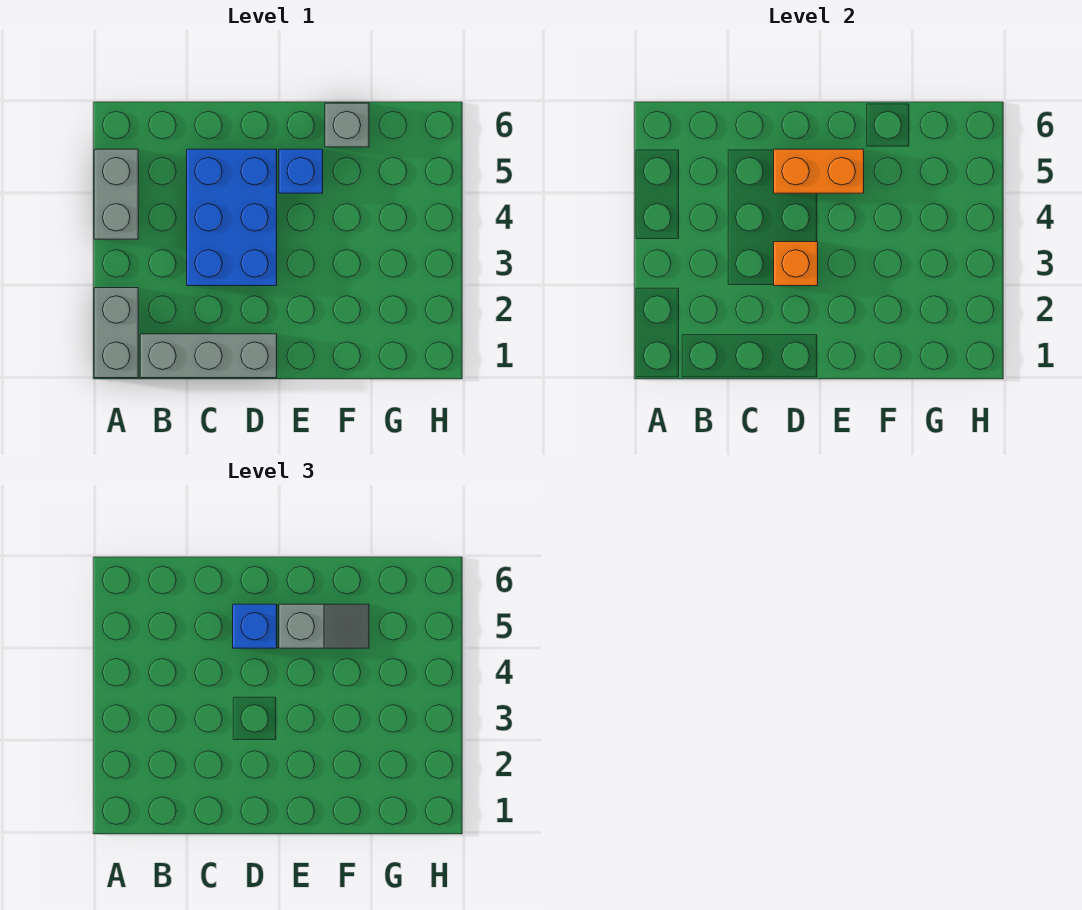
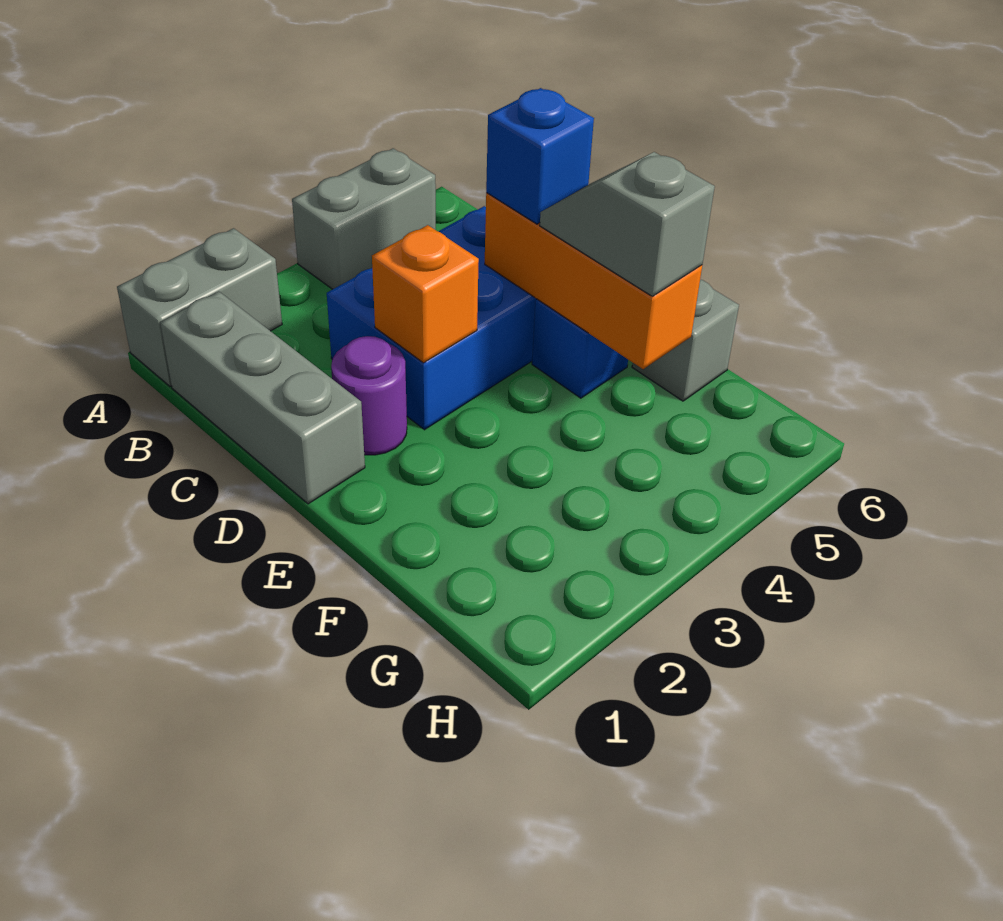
none -> purple round brick D2 level 1
orange brick D5:E5 level 2 -> orange brick D5:F5 level 2
grey slope E5:F5 level 3 top E -> grey slope E5:F5 level 3 top F

